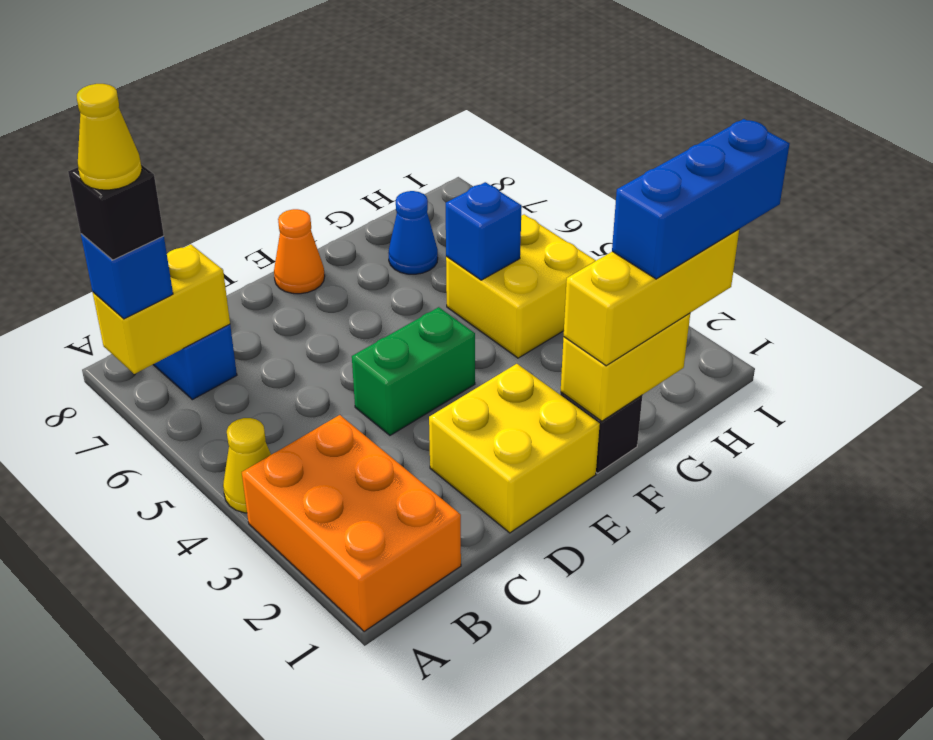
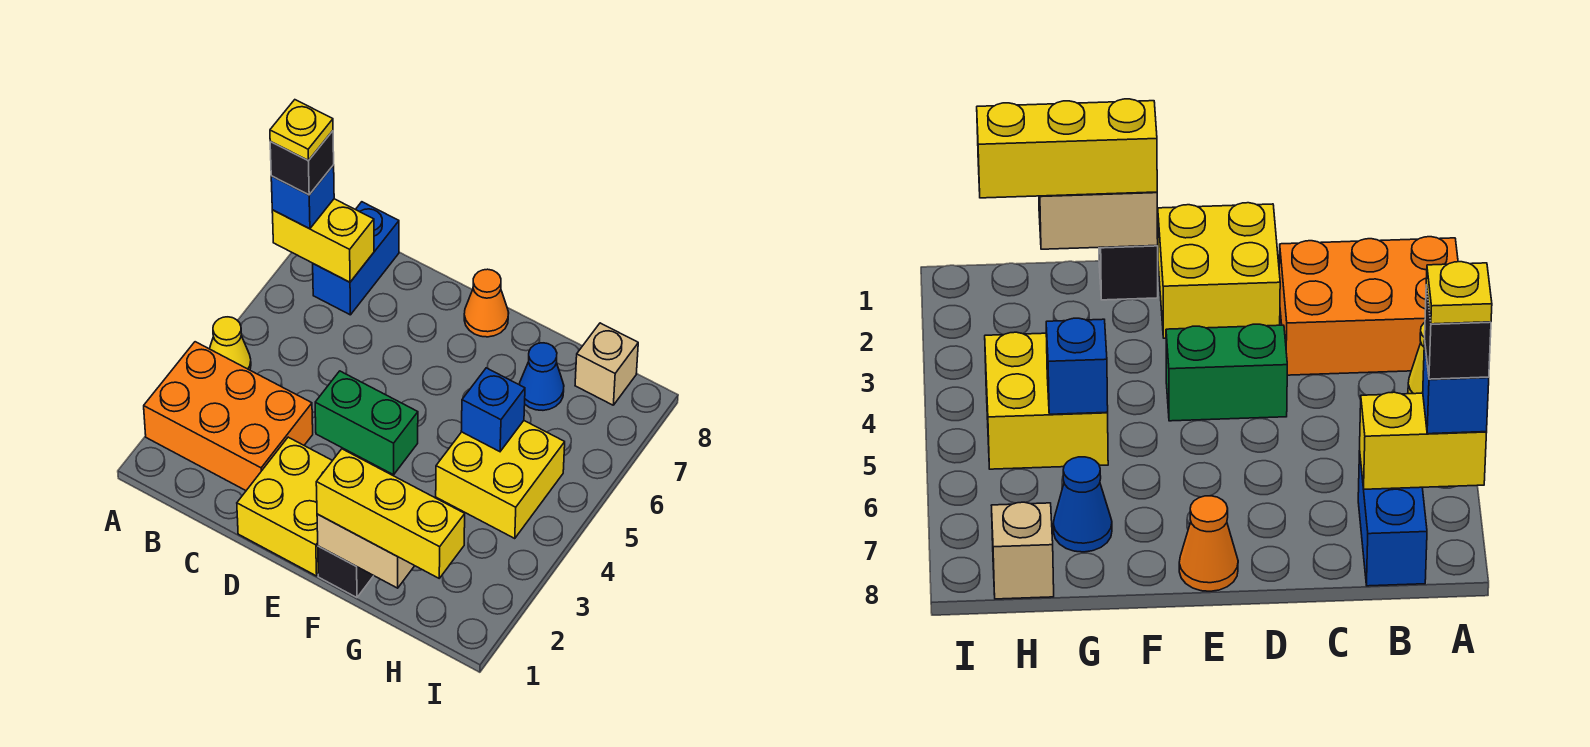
orange brick A1:B3 level 1 -> orange brick A2:C3 level 1
yellow cone A7 level 5 -> yellow plate A7 level 5
yellow brick F1:G1 level 2 -> tan brick F1:G1 level 2
blue brick G1:I1 level 4 -> none
none -> tan brick H8 level 1

